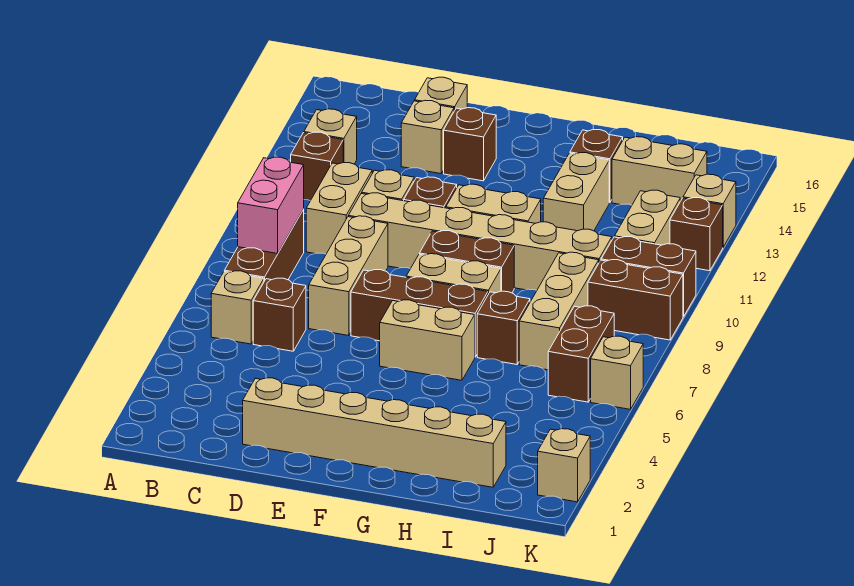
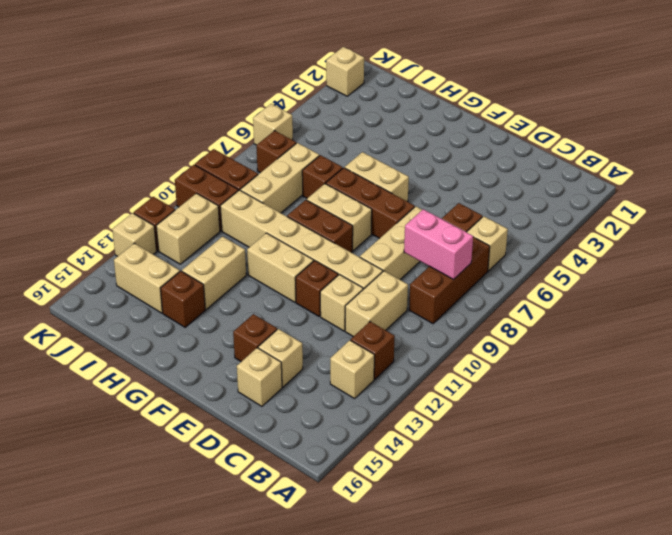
pink brick B8:B9 level 2 -> pink brick B8:C8 level 2
tan brick D2:I2 level 1 -> none
brown brick J6:J7 level 1 -> brown brick J7 level 1

